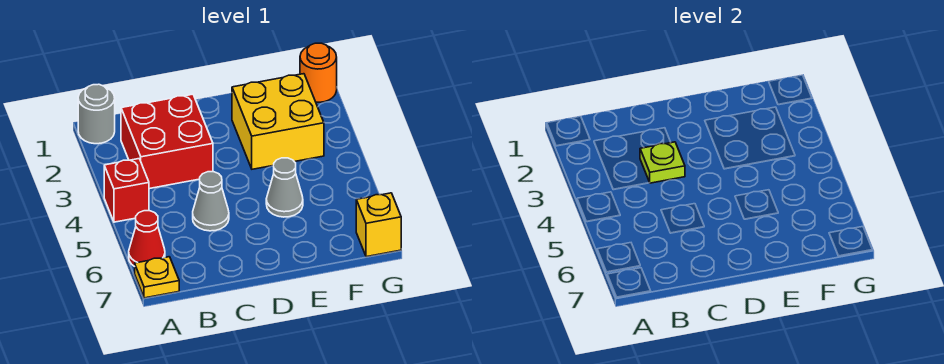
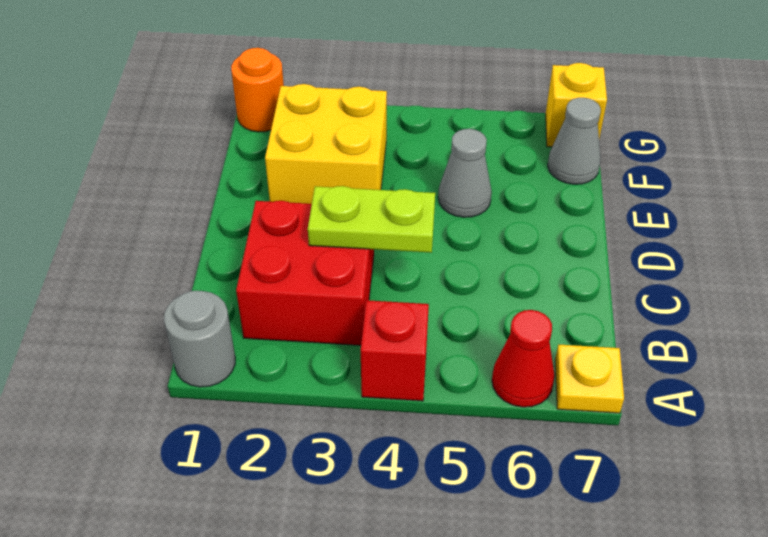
lime plate C3 level 2 -> lime plate C3:C4 level 2
grey cone C5 level 1 -> grey cone F7 level 1

